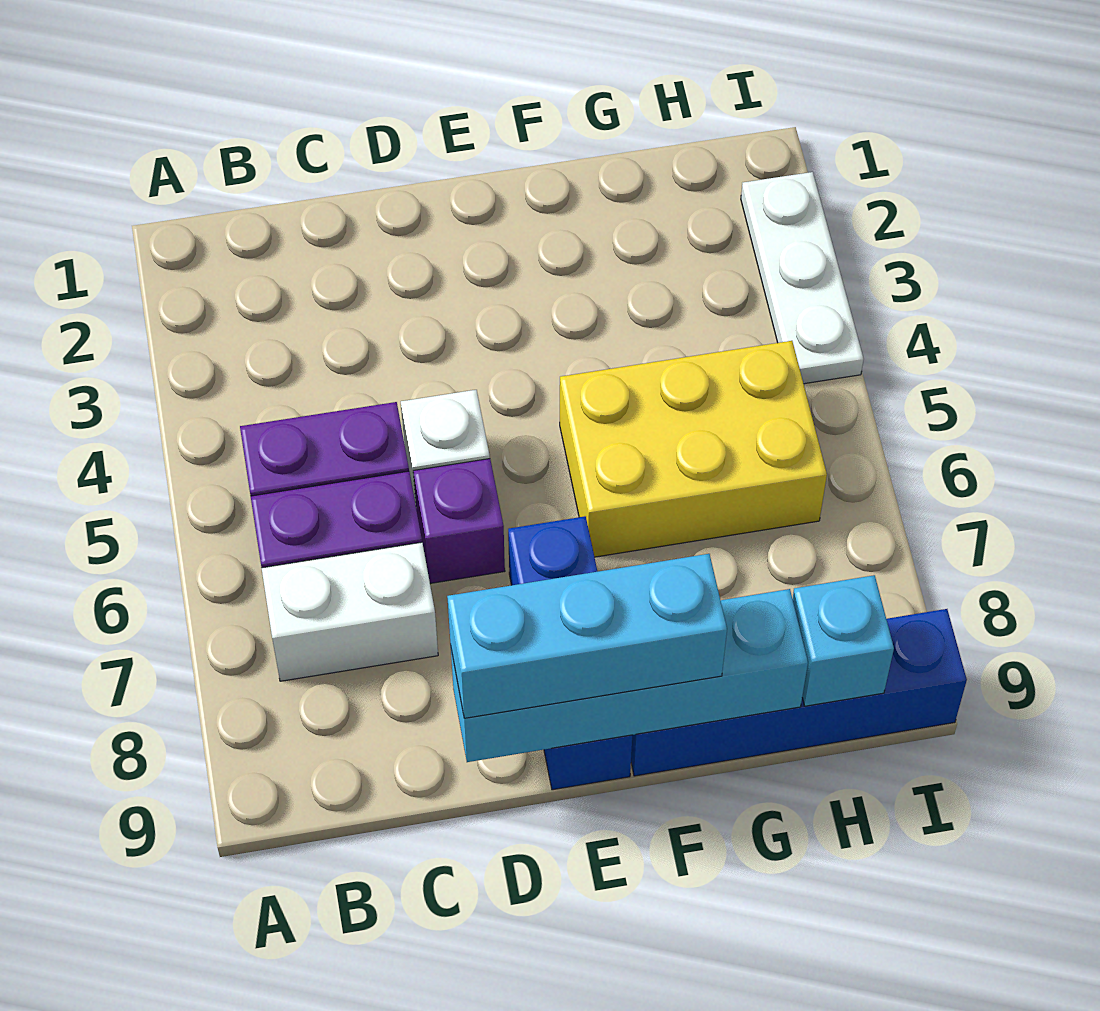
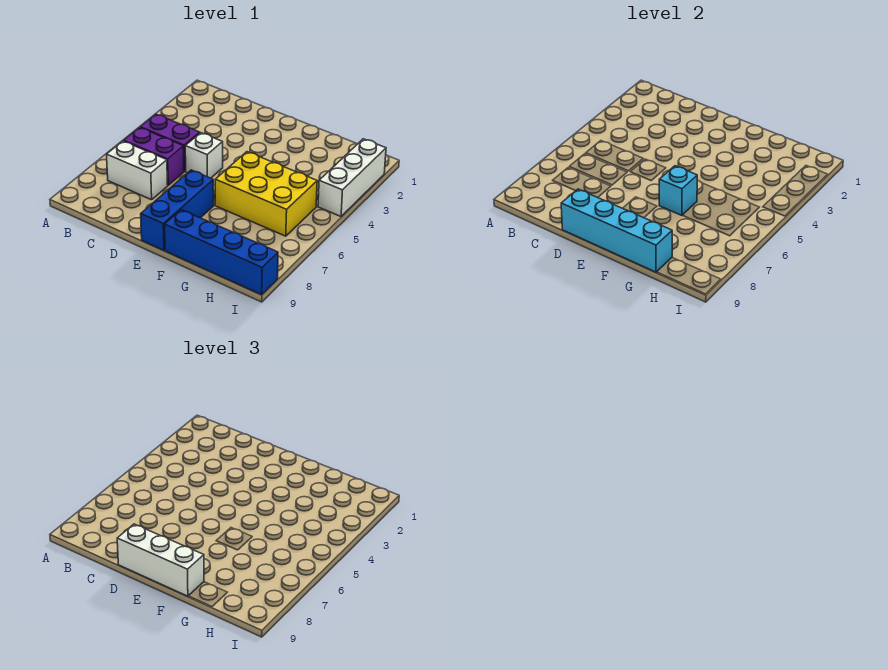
purple brick D6 level 1 -> none
cyan brick D9:F9 level 3 -> white brick D9:F9 level 3
cyan brick H9 level 2 -> cyan brick F6 level 2
white plate I2:I4 level 1 -> white brick I2:I4 level 1

